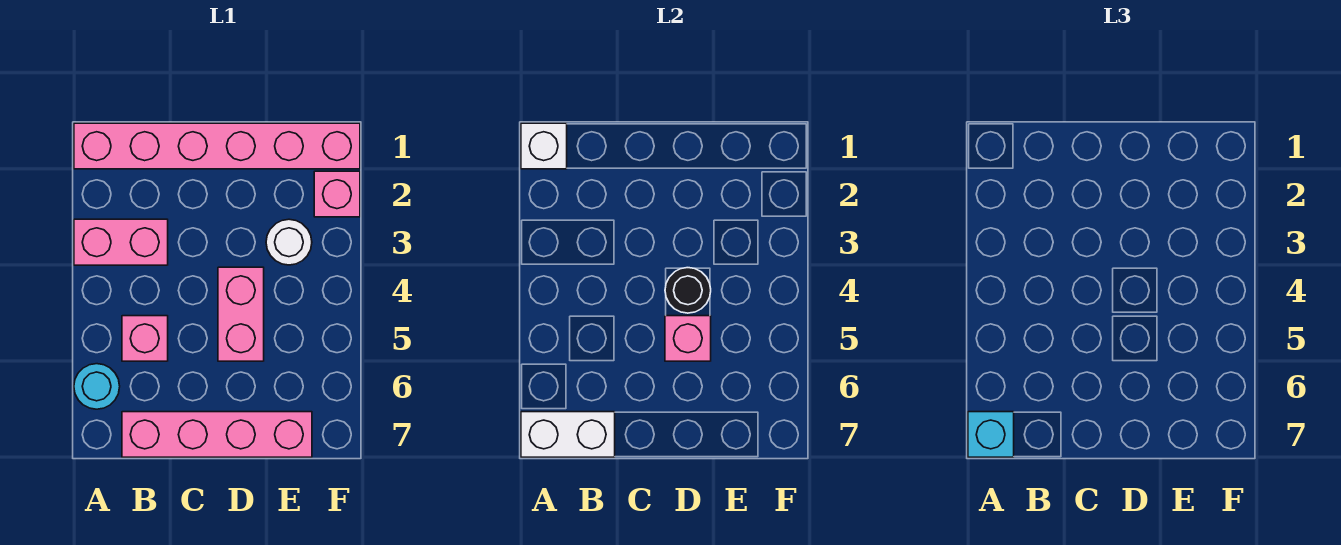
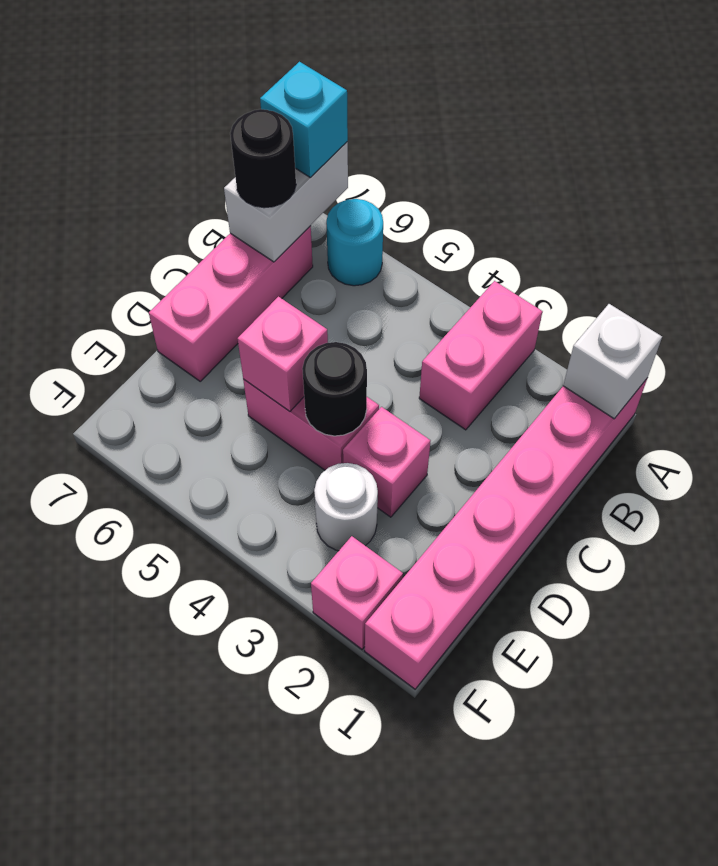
pink brick B5 level 1 -> pink brick D3 level 1
pink brick B7:E7 level 1 -> pink brick B7:D7 level 1
none -> black round brick B7 level 3

